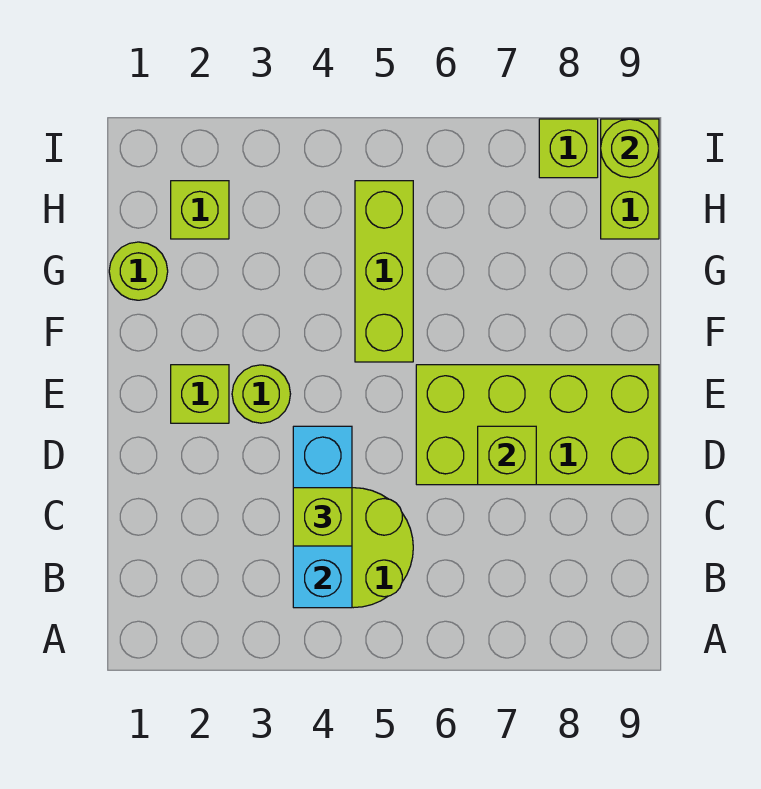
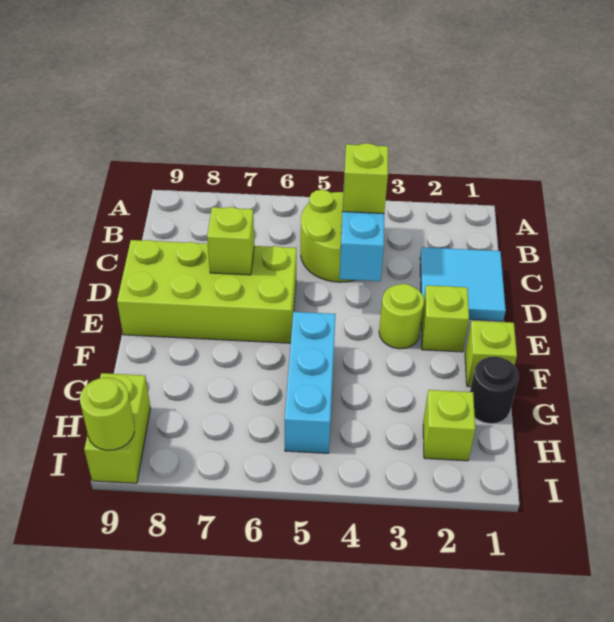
none -> cyan tile C1:D2 level 1
lime brick F5:H5 level 1 -> cyan brick F5:H5 level 1
lime round brick G1 level 1 -> black round brick G1 level 1
lime brick I8 level 1 -> lime brick F1 level 1

